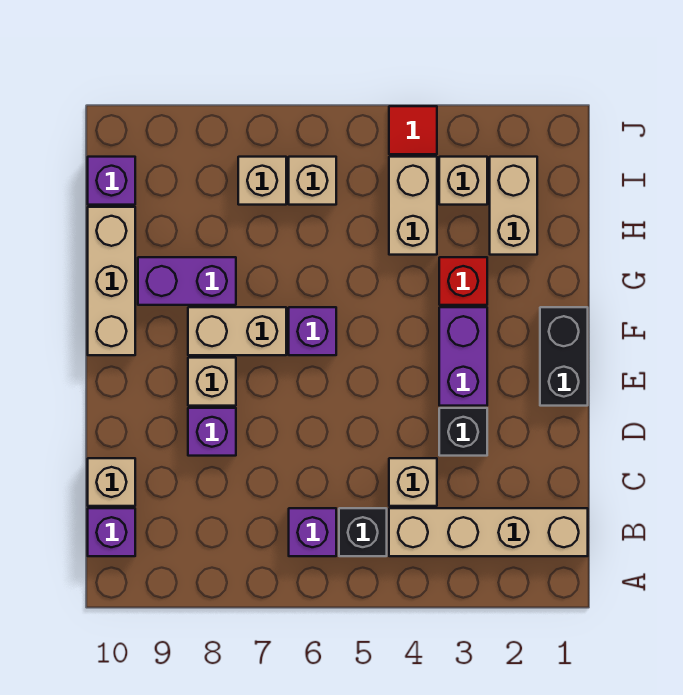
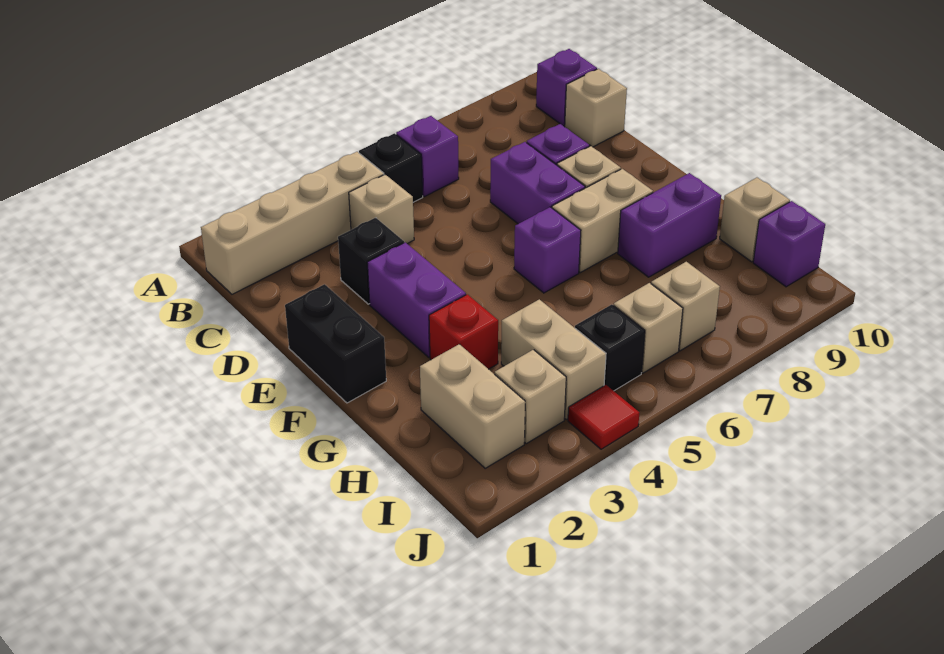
none -> purple brick D7:E7 level 1
tan brick F10:H10 level 1 -> tan brick H10 level 1
none -> black brick I5 level 1

